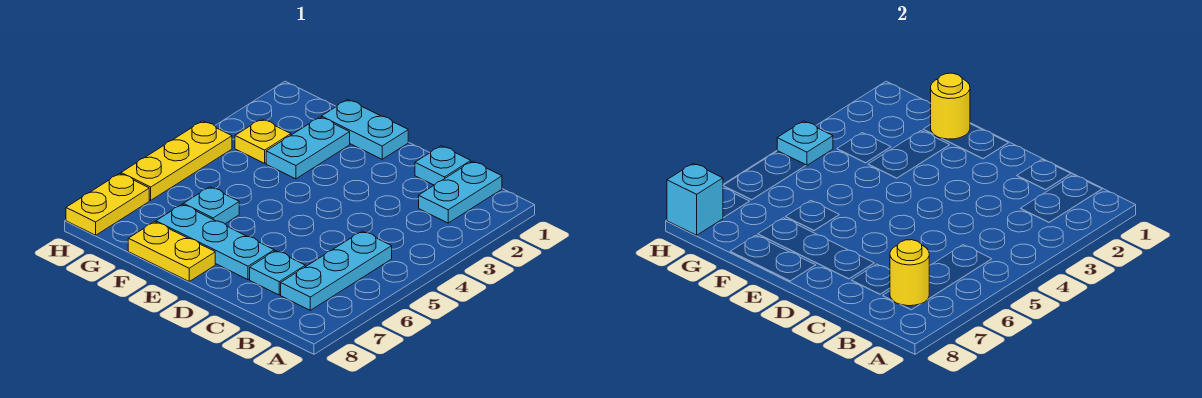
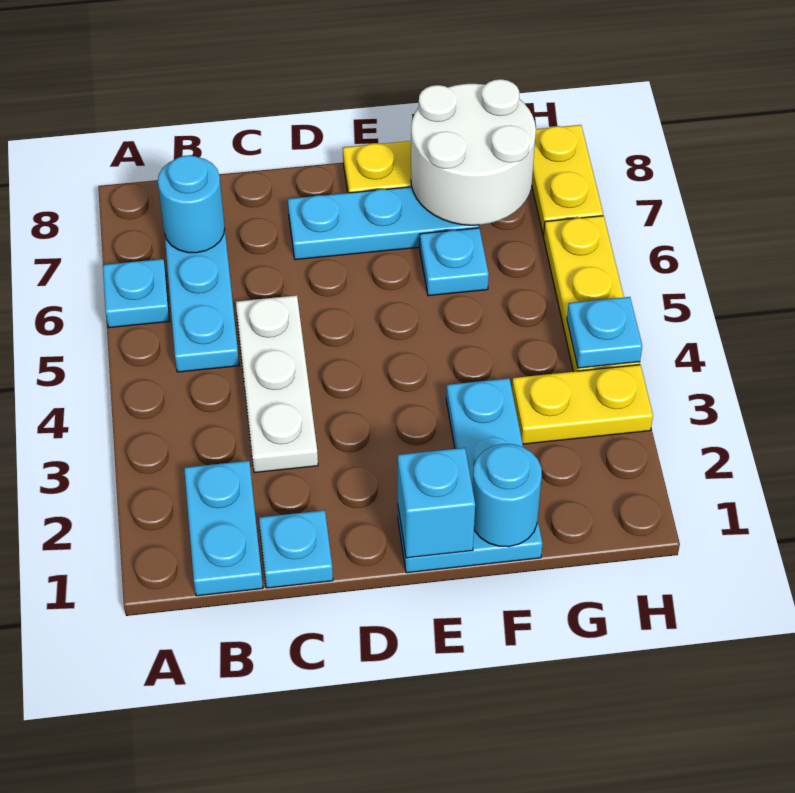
yellow round brick B7 level 2 -> cyan round brick B7 level 2
none -> white plate C3:C5 level 1
cyan plate C7 level 1 -> cyan plate A6 level 1
yellow round brick F1 level 2 -> cyan round brick F1 level 2
none -> white round brick F7:G8 level 2
yellow plate G3 level 1 -> yellow plate G3:H3 level 1
cyan brick H8 level 2 -> cyan brick E1 level 2

